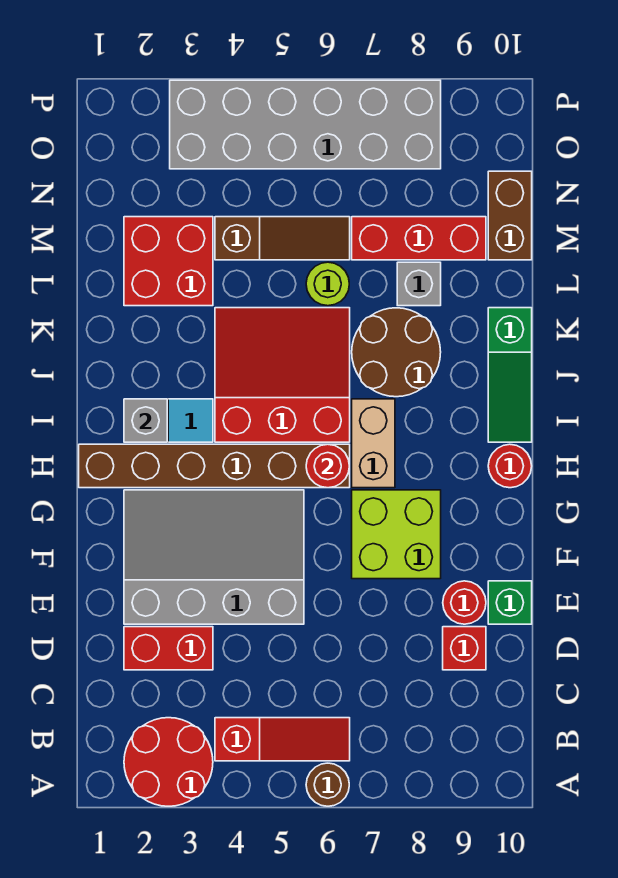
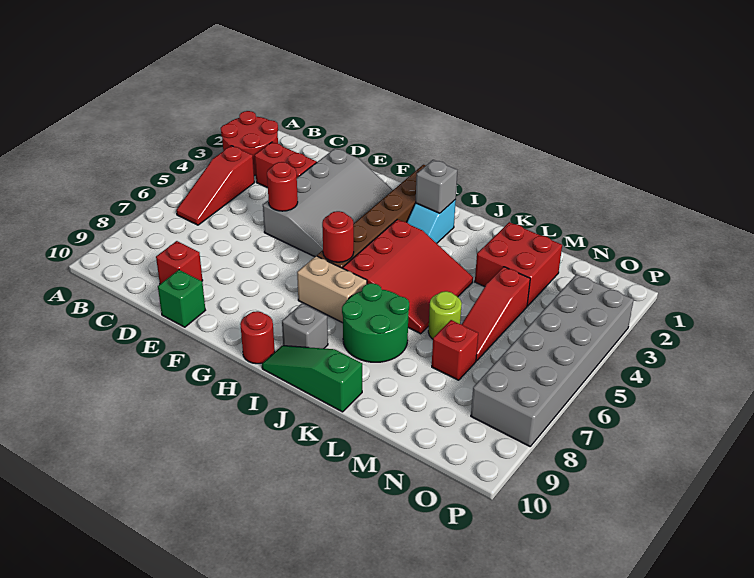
brown round brick A6 level 1 -> none
red brick D2:D3 level 1 -> red brick C3:D3 level 1
red round brick E9 level 1 -> red round brick E5 level 2
lime brick F7:G8 level 1 -> none
brown round brick J7:K8 level 1 -> green round brick J7:K8 level 1
grey brick L8 level 1 -> grey brick I9 level 1
brown slope M4:M6 level 1 top 4 -> red slope M4:M6 level 1 top 4
red brick M7:M9 level 1 -> red brick M7 level 1
brown brick M10:N10 level 1 -> none

